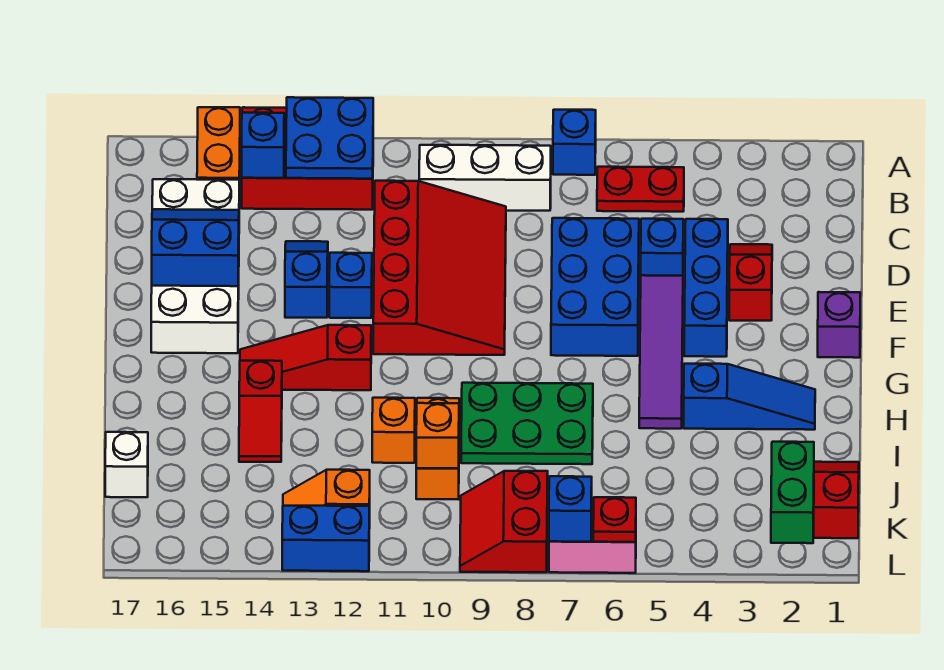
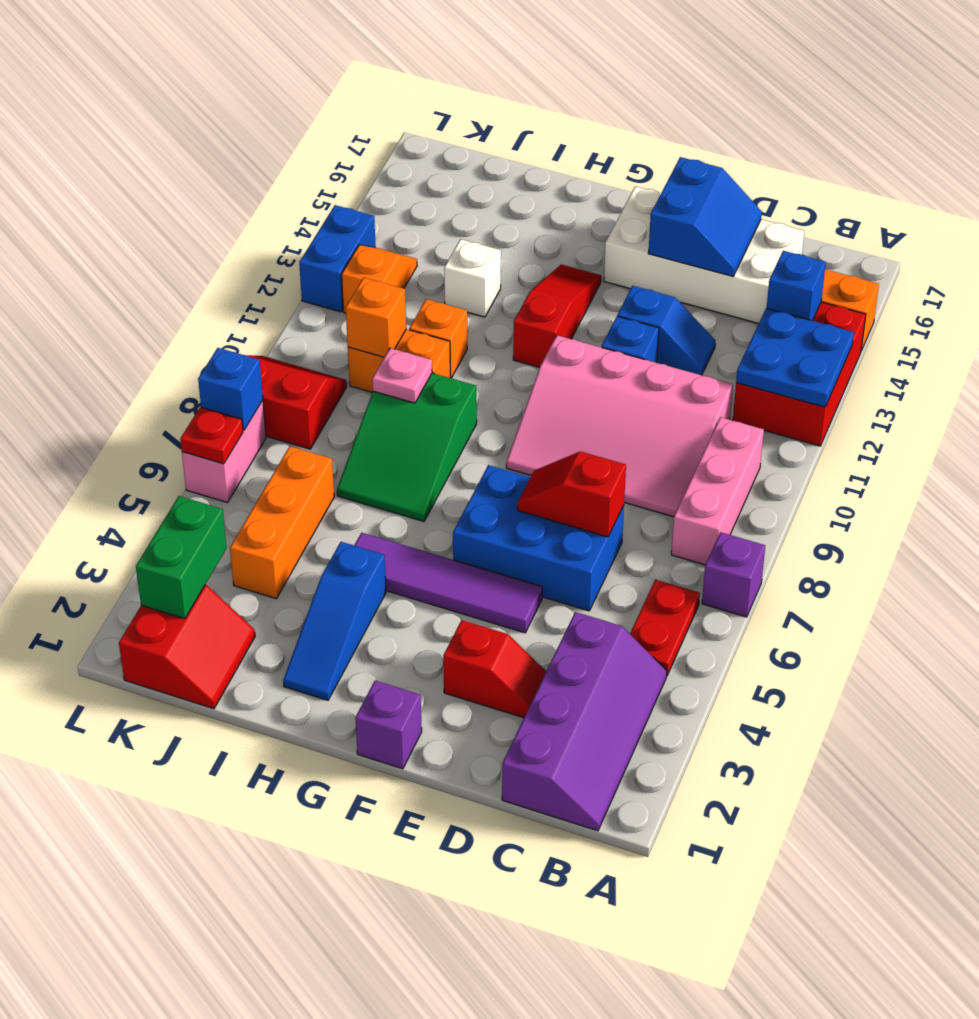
blue brick A7 level 1 -> purple brick A7 level 1
none -> purple slope B1:C4 level 1 top C
white brick B8:B10 level 1 -> pink brick B8:B10 level 1
red slope C9:F11 level 1 top 11 -> pink slope C9:F11 level 1 top 11
blue brick D4:F4 level 1 -> none
blue brick D5 level 1 -> none
green plate H7:I9 level 1 -> green slope H7:I9 level 1 top 9
red slope H14:I14 level 1 top H -> red slope D7:E7 level 2 top D
none -> pink plate I9 level 2
none -> orange brick J4:J6 level 1
white brick J17 level 1 -> white brick I13 level 1
green brick K2:L2 level 2 -> green brick K2:K3 level 2

